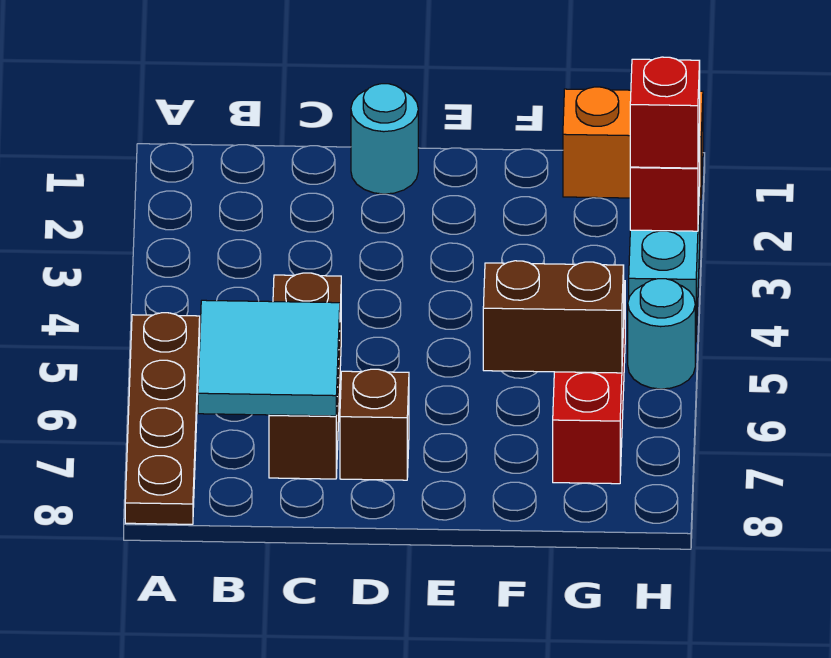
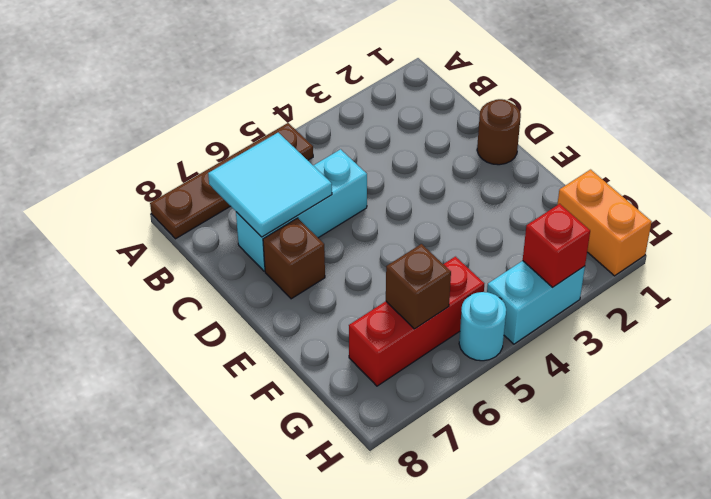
brown brick C5:C7 level 1 -> cyan brick C5:C7 level 1
cyan round brick D1 level 1 -> brown round brick D1 level 1
brown brick F6:G6 level 2 -> brown brick G6 level 2
red brick H3 level 3 -> none

